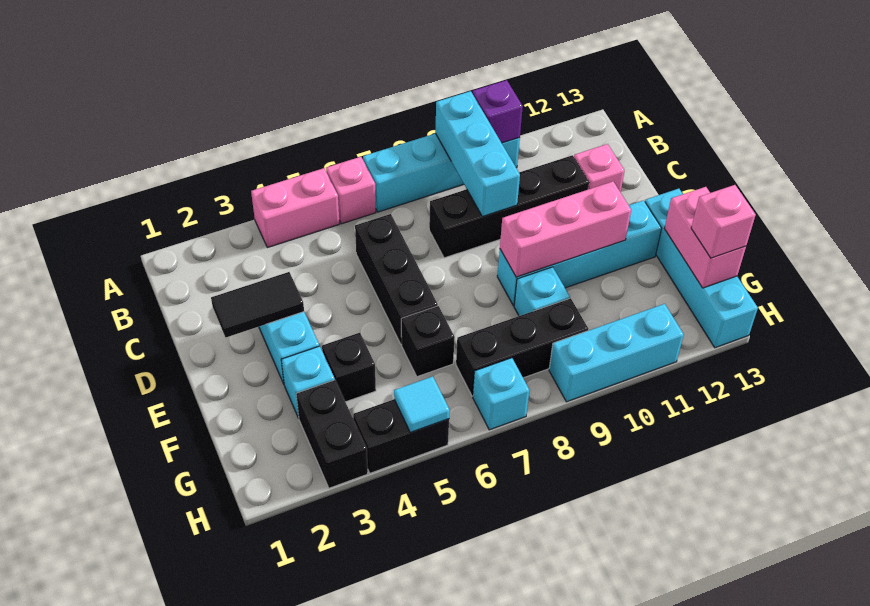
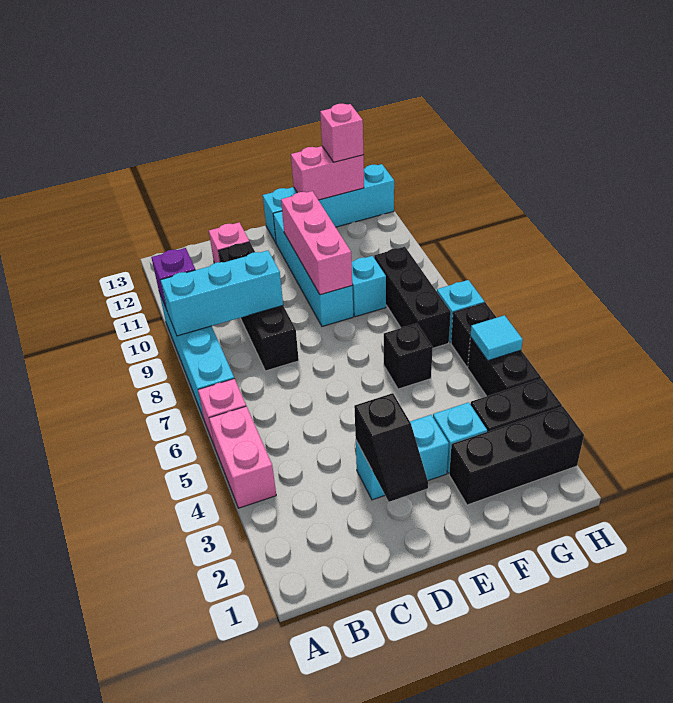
black brick C6:E6 level 1 -> black brick F2:H2 level 1
black tile D2:D3 level 2 -> black slope D2:D3 level 2 top 3
black brick F4 level 1 -> black brick H6 level 1
cyan brick H9:H11 level 1 -> none

